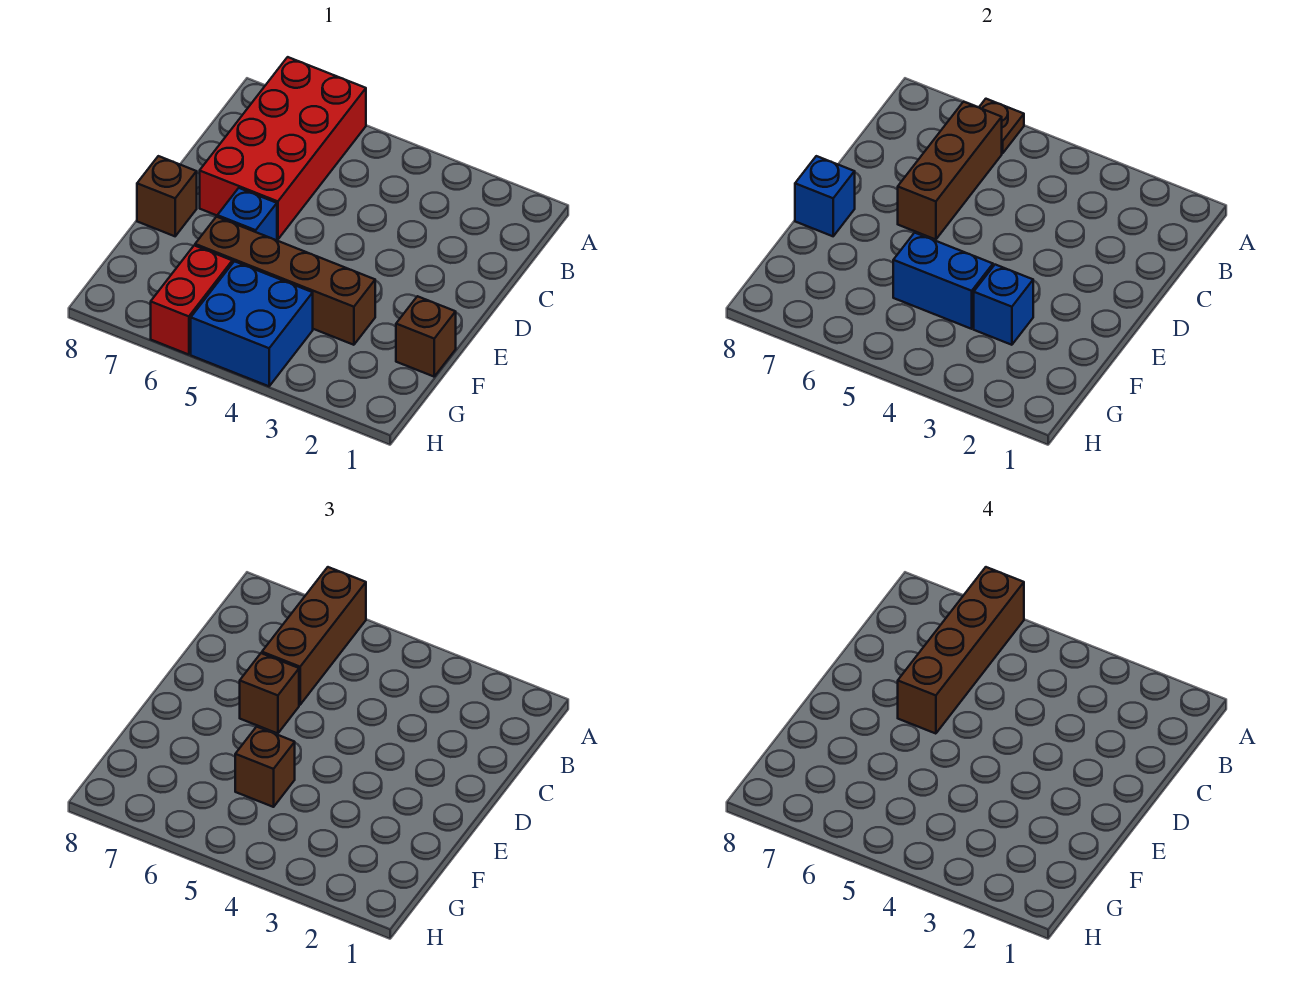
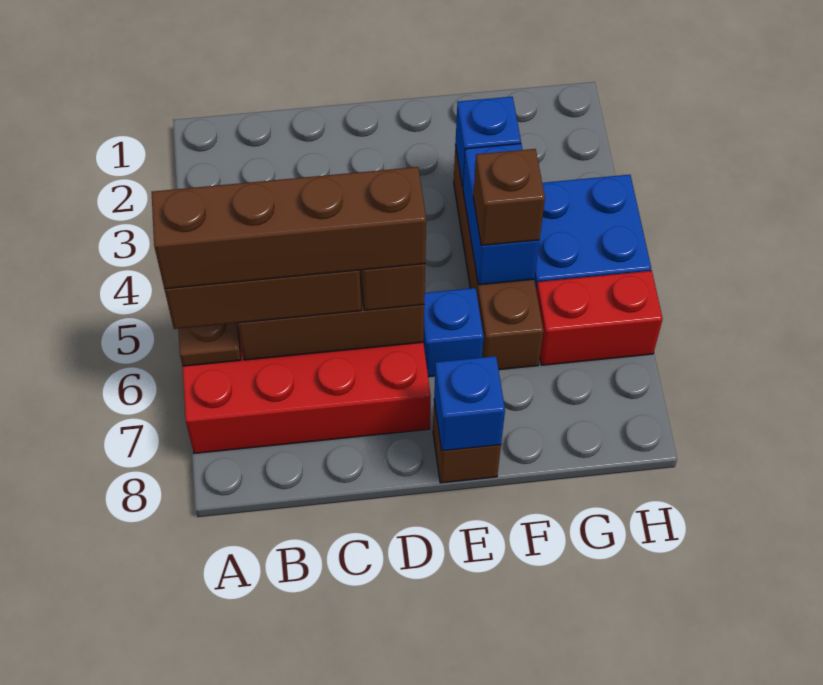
brown brick F1 level 1 -> none

